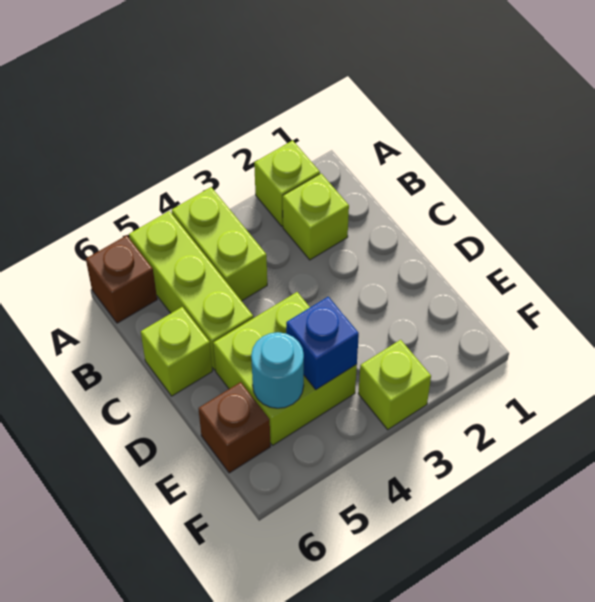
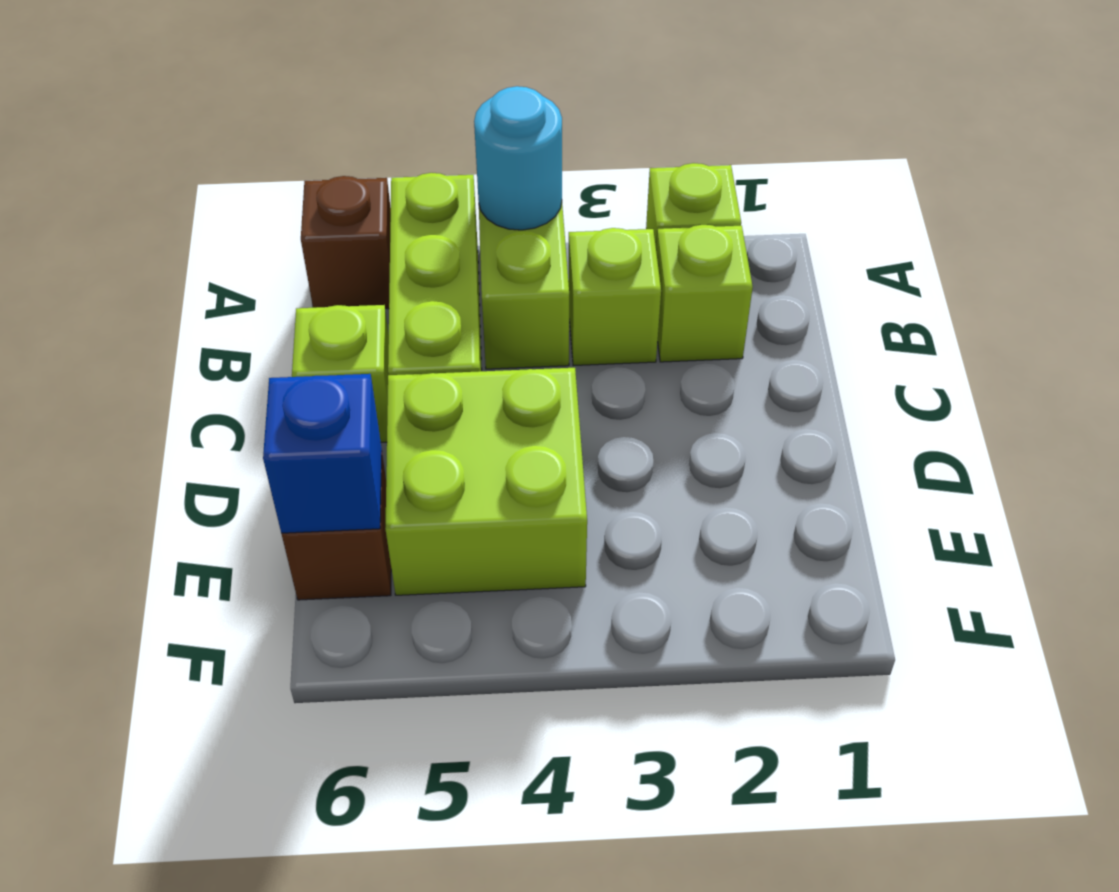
blue brick E4 level 2 -> blue brick E6 level 2
cyan round brick E5 level 2 -> cyan round brick A4 level 2
lime brick F3 level 1 -> lime brick B3 level 1

